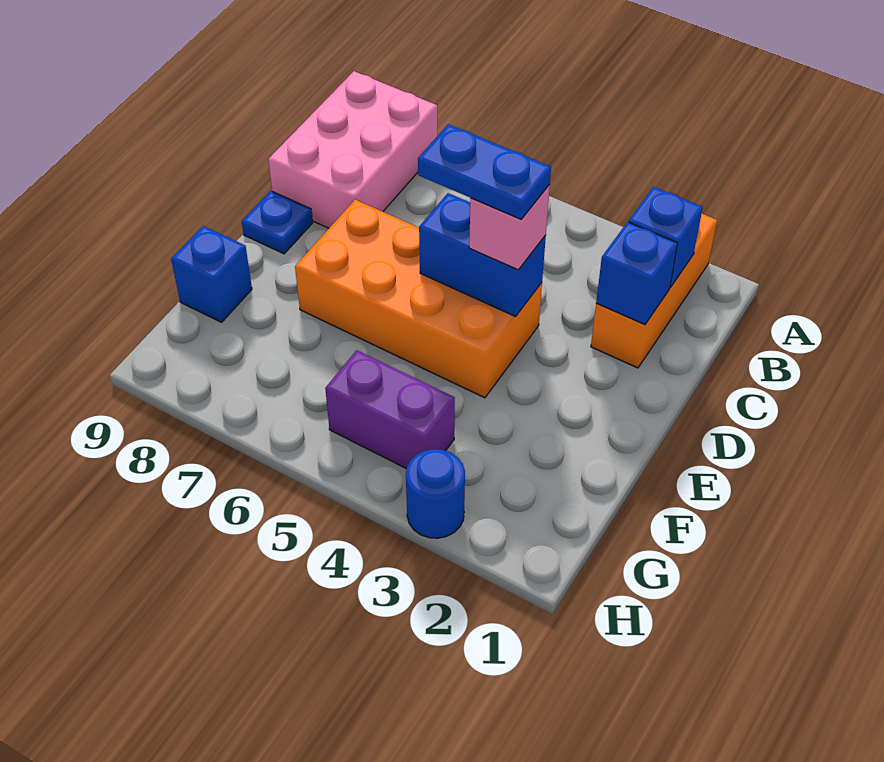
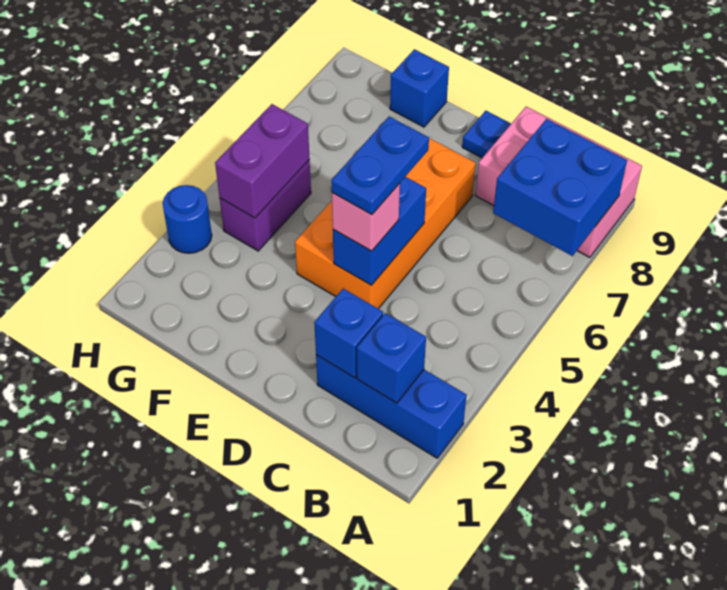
orange brick A2:C2 level 1 -> blue brick A2:C2 level 1
none -> blue brick A7:B8 level 2
none -> purple brick G4:G5 level 2

